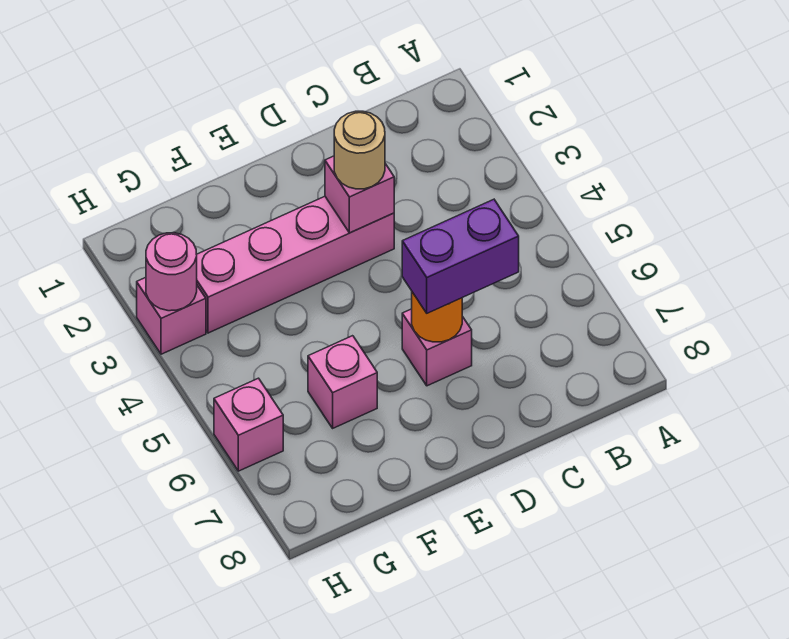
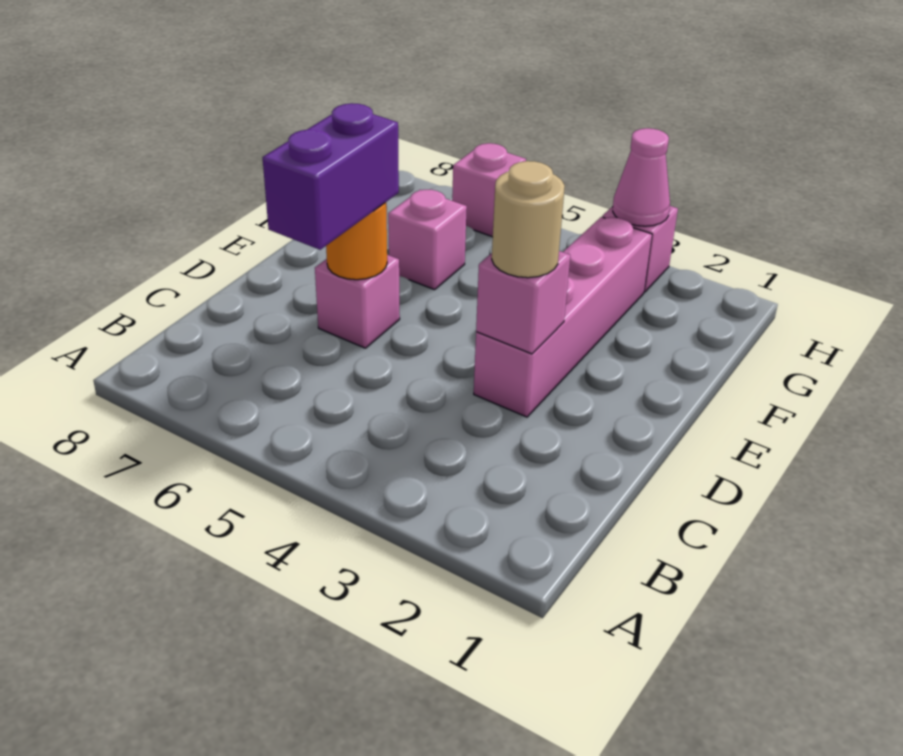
pink round brick H3 level 2 -> pink cone H3 level 2

